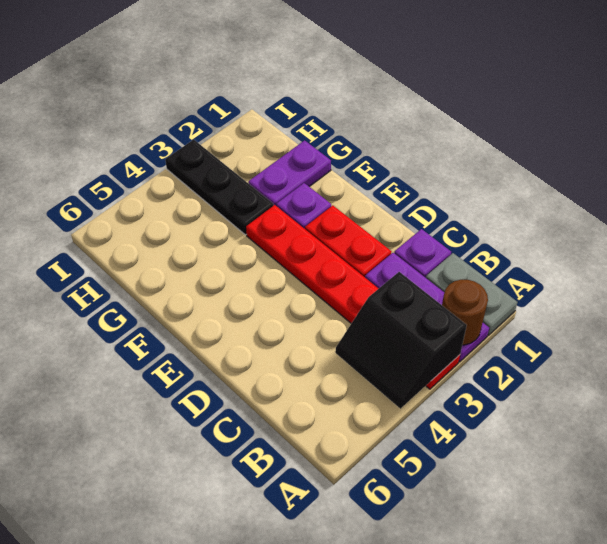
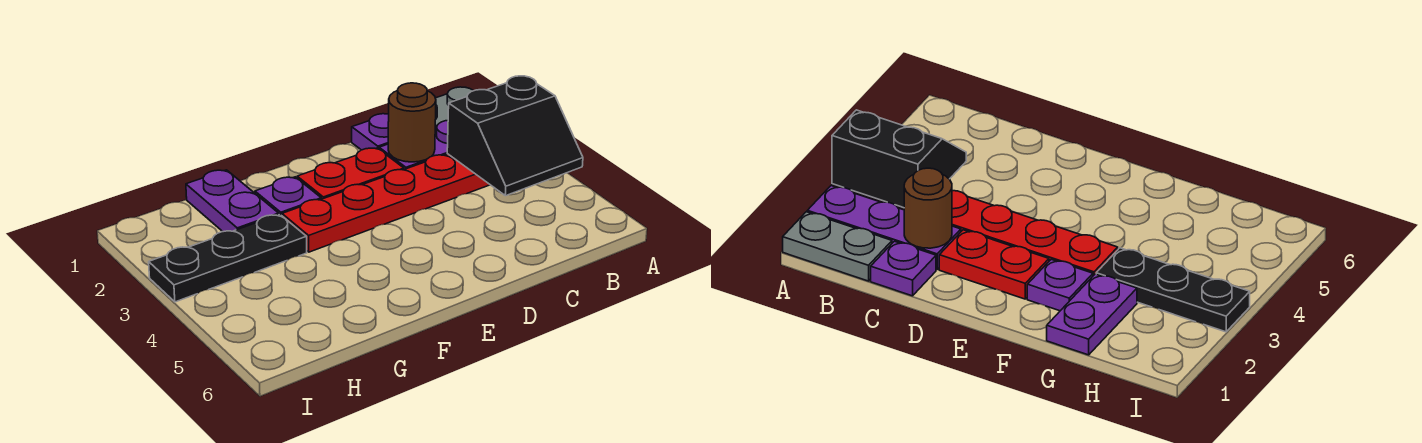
brown round brick A2 level 2 -> brown round brick C2 level 2

